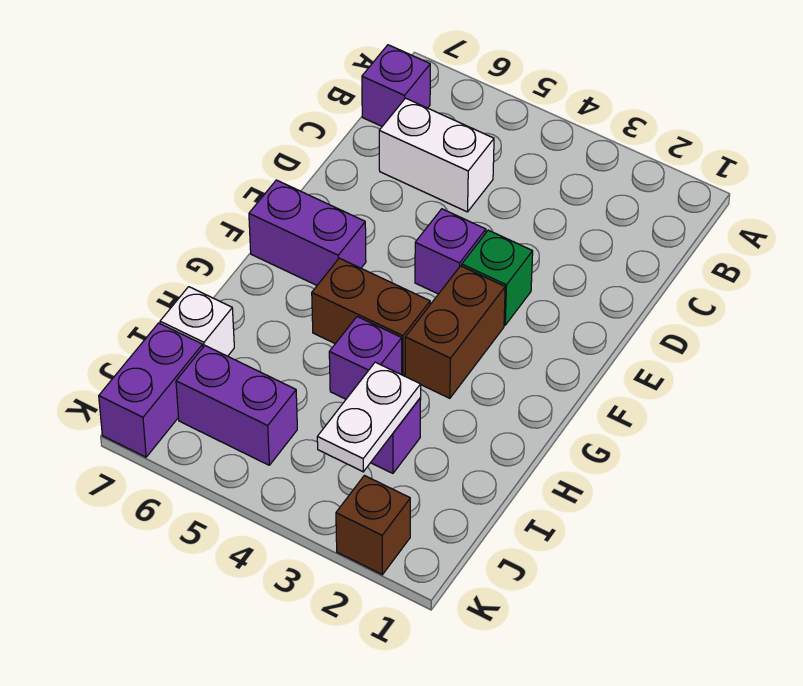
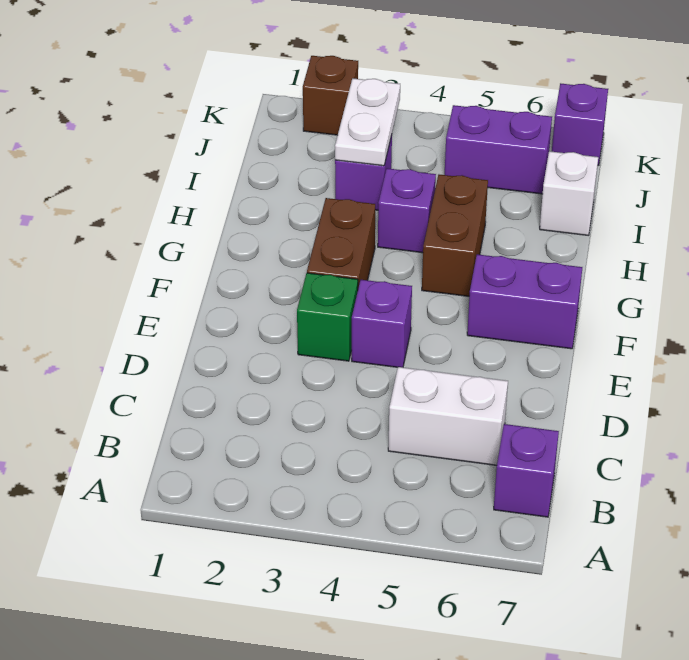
brown brick G4:G5 level 1 -> brown brick G5:H5 level 1
purple brick J7:K7 level 1 -> purple brick K7 level 1

